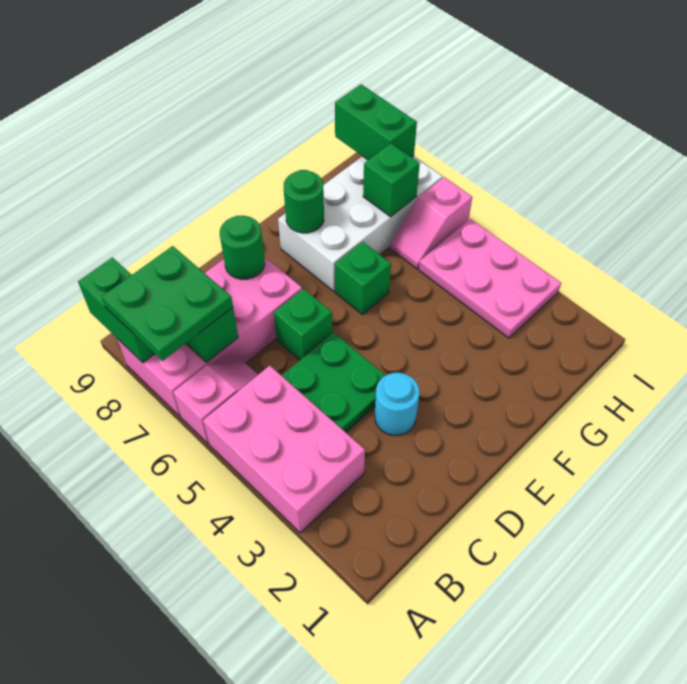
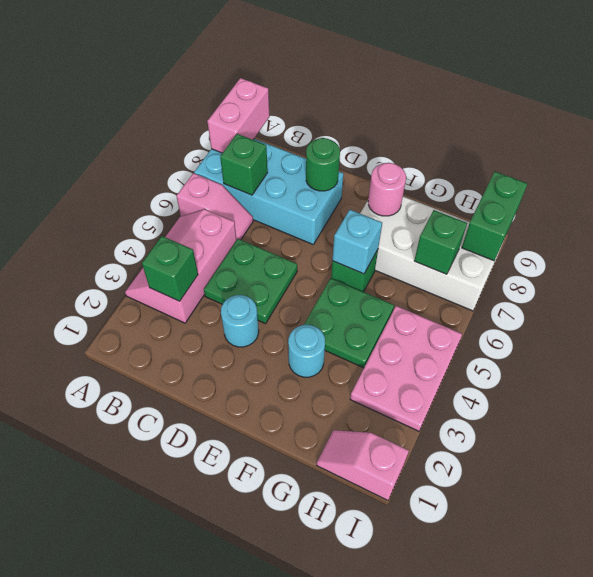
pink brick A3:B5 level 1 -> pink slope A3:B5 level 1 top B
pink brick A7:D8 level 1 -> cyan brick A7:D8 level 1
green plate A7:B8 level 3 -> green plate F4:G5 level 1
green brick A8:A9 level 2 -> pink brick A8:A9 level 2
green brick D6 level 1 -> green brick B3 level 2
none -> cyan round brick F3 level 1
none -> cyan brick F6 level 2
green round brick F8 level 2 -> pink round brick F8 level 2
pink slope H6:I6 level 1 top I -> pink slope H1:I1 level 1 top I

